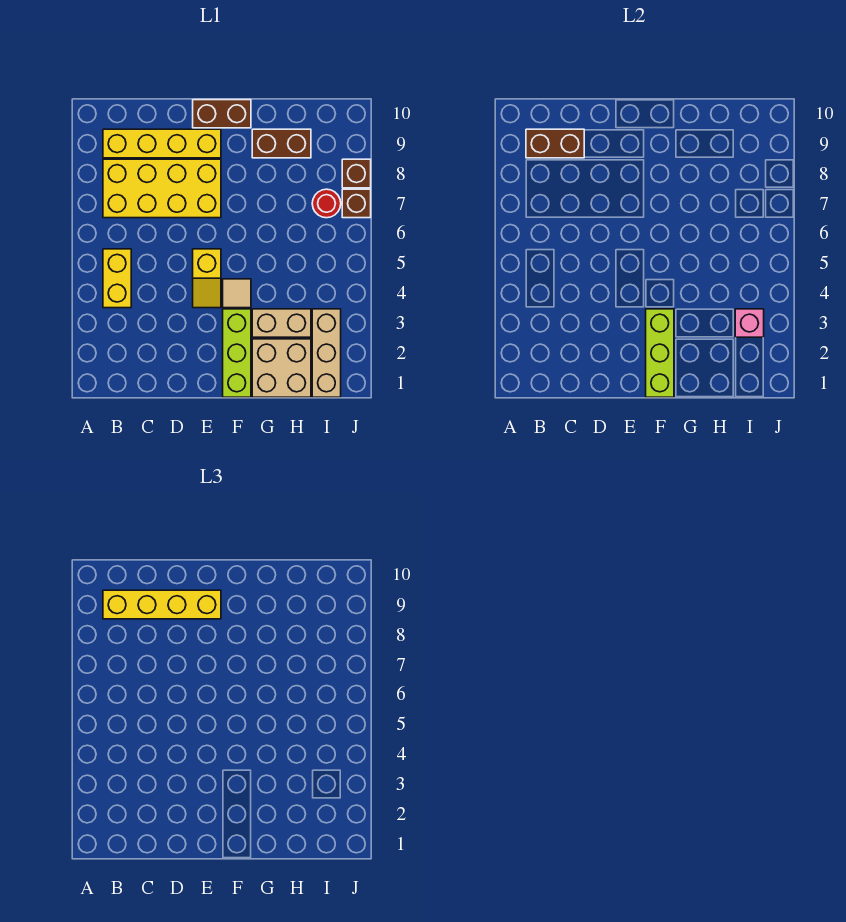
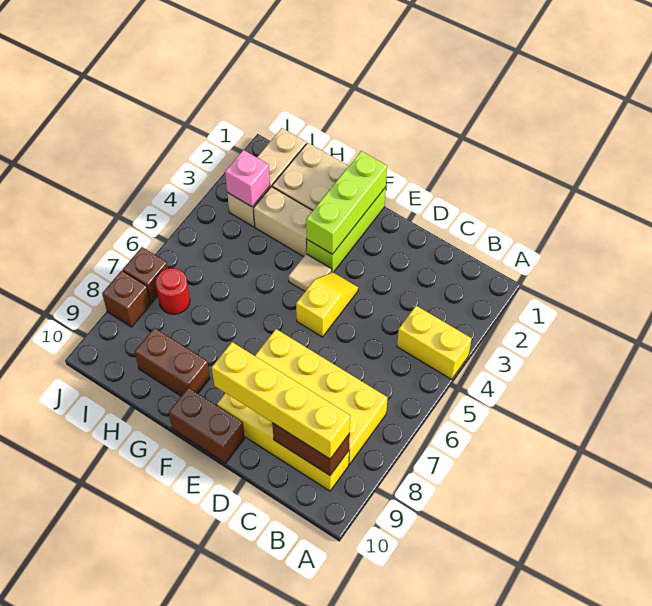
yellow brick B4:B5 level 1 -> yellow brick A4:B4 level 1

